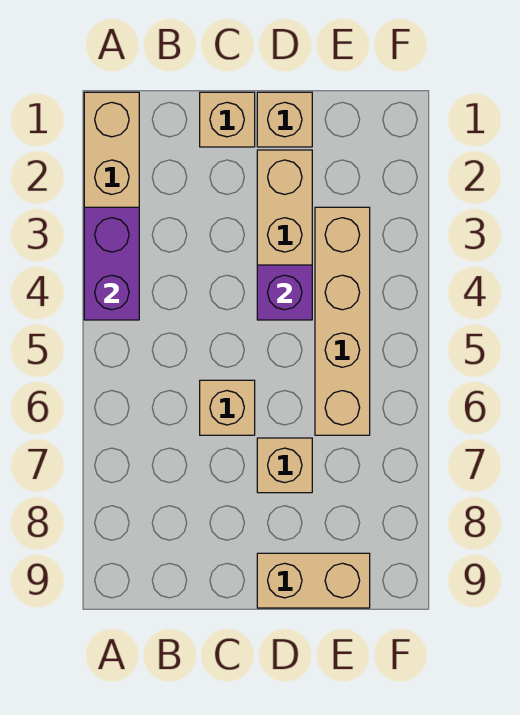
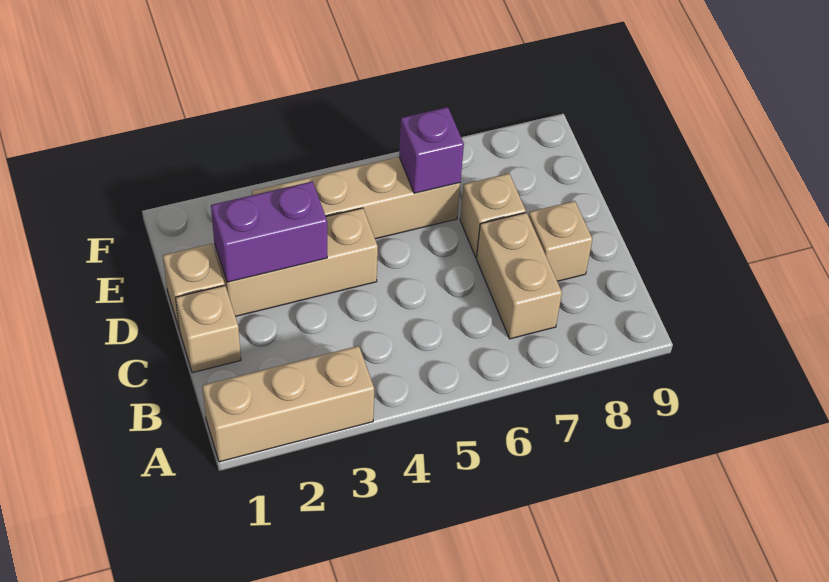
purple brick A3:A4 level 2 -> purple brick D2:D3 level 2
tan brick C6 level 1 -> tan brick C8 level 1
purple brick D4 level 2 -> purple brick E6 level 2
tan brick D9:E9 level 1 -> tan brick B7:C7 level 1

